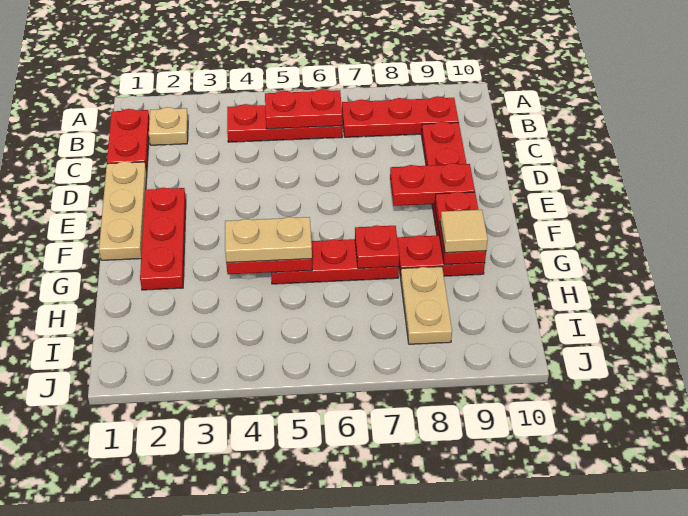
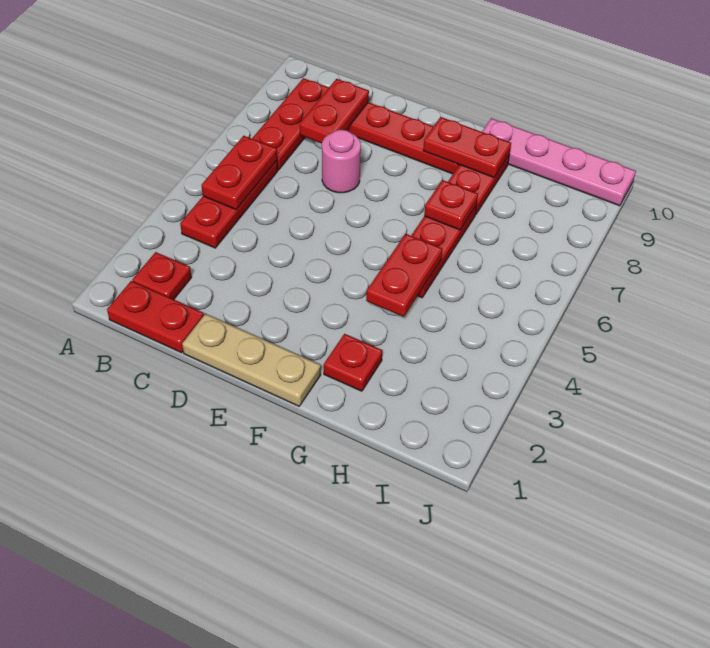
tan plate B2 level 1 -> red plate B2 level 1
none -> pink round brick D7 level 1
red plate E2:G2 level 1 -> red plate G2 level 1
red plate E8:E9 level 2 -> red plate C8:C9 level 2
tan plate G4:G5 level 3 -> none
tan tile G9 level 3 -> none
none -> pink plate G10:J10 level 1
tan plate H8:I8 level 1 -> none

